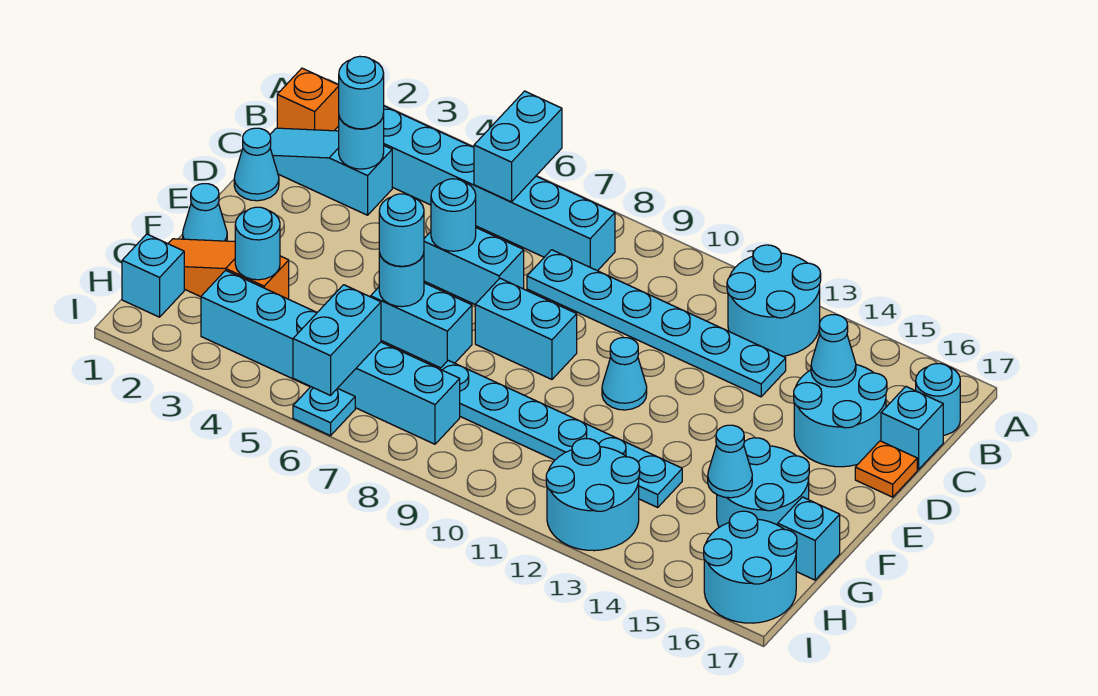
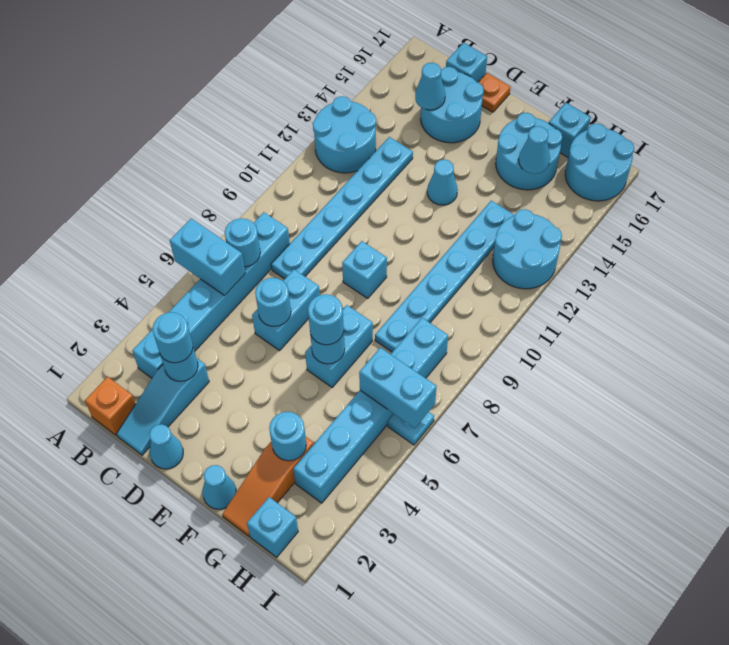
cyan round brick B17 level 1 -> cyan round brick B7 level 2
cyan brick E8:E9 level 1 -> cyan brick E9 level 1
cyan cone E11 level 1 -> cyan cone E13 level 1

